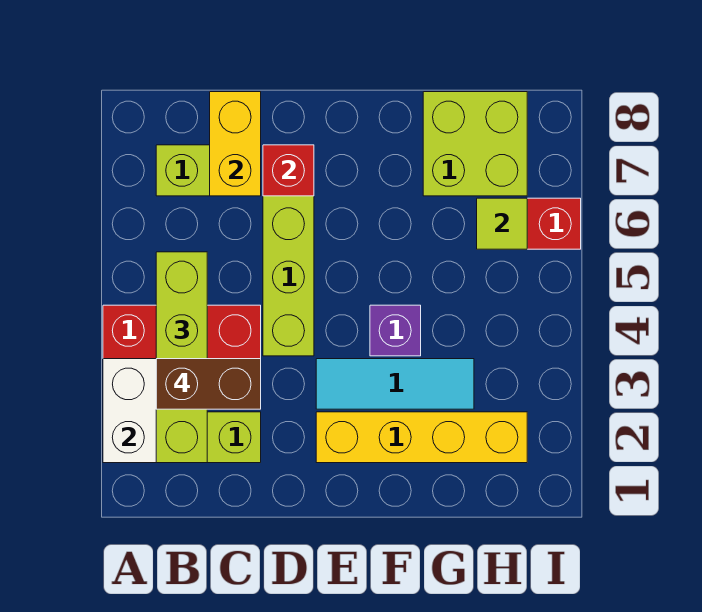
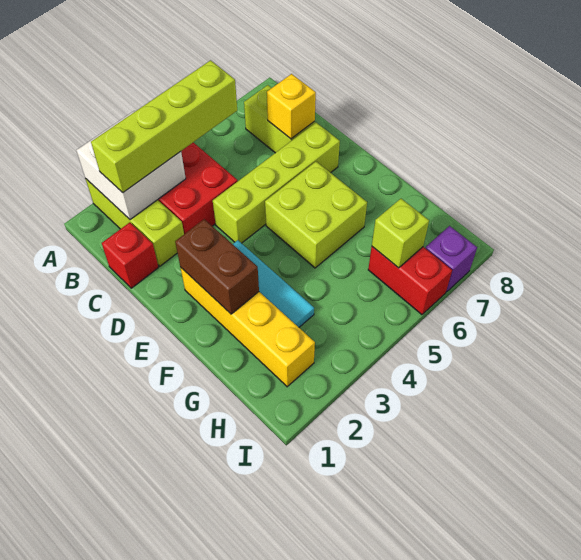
brown brick B3:C3 level 4 -> brown brick E2:F2 level 2
yellow brick C7:C8 level 2 -> yellow brick C7 level 2
red brick D7 level 2 -> red brick C1 level 1
purple brick F4 level 1 -> purple brick I7 level 1
lime brick G7:H8 level 1 -> lime brick E5:F6 level 1
lime tile H6 level 2 -> lime brick H6 level 2

